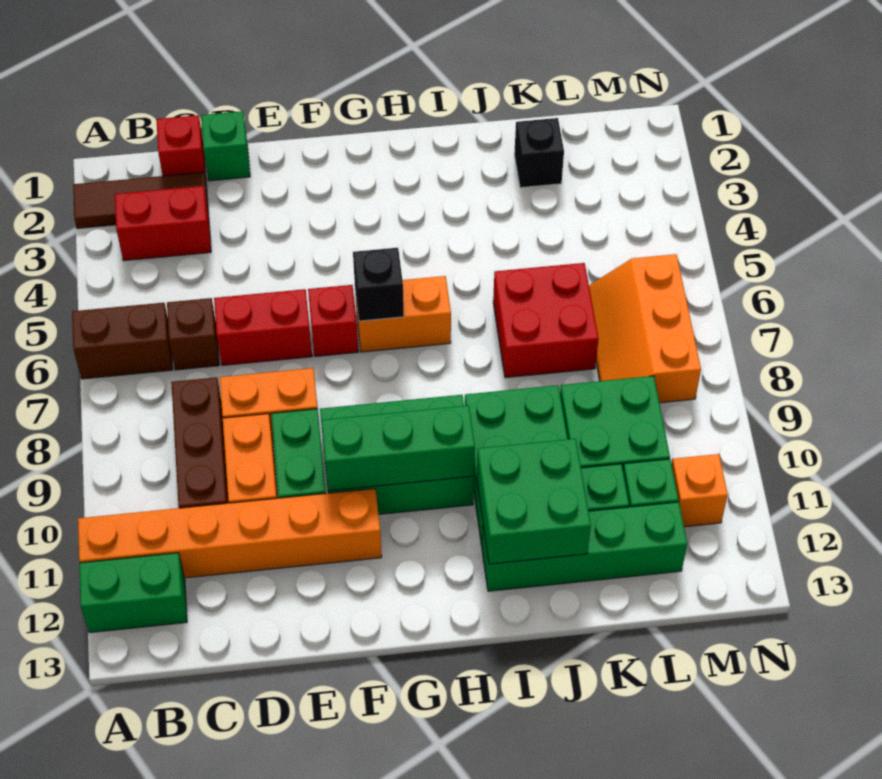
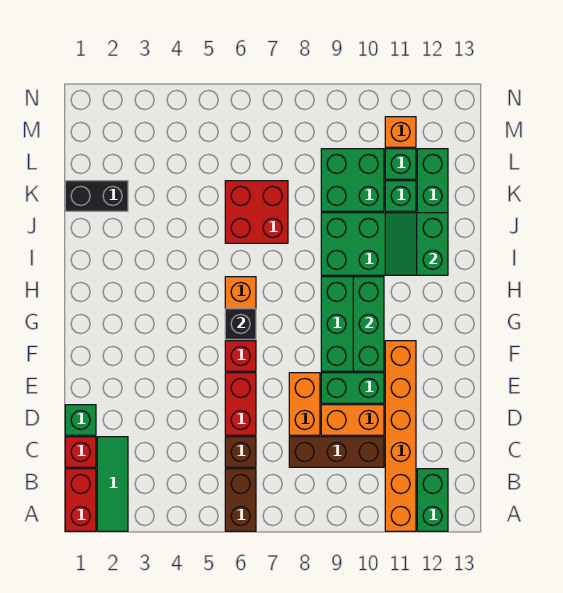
brown tile A2:C2 level 1 -> green tile A2:C2 level 1
red brick B3:C3 level 1 -> red brick A1:B1 level 1
green brick I11:J12 level 2 -> green slope I11:J12 level 2 top 12
black brick K2 level 1 -> black brick K1:K2 level 1
orange slope L6:M8 level 1 top M -> none

